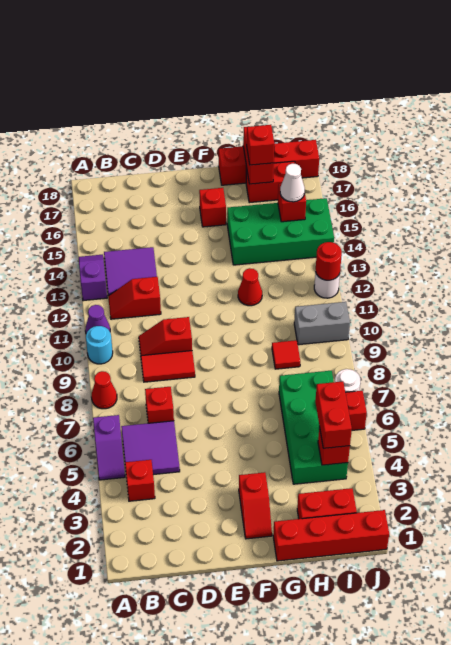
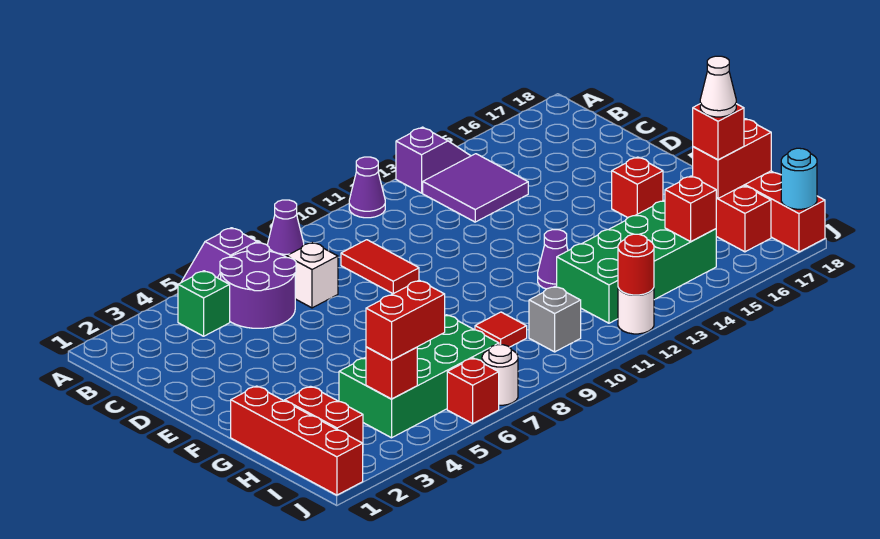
red cone A8 level 1 -> purple cone A8 level 1
cyan round brick A10 level 1 -> cyan round brick J18 level 2
red brick B4 level 1 -> green brick B4 level 1
purple tile B5:C6 level 1 -> purple round brick B5:C6 level 1
red slope B12:C12 level 1 top C -> none
red brick C7 level 1 -> white brick C7 level 1
red slope C10:D10 level 1 top D -> none
red slope F2:F3 level 1 top 3 -> none
red cone G12 level 1 -> purple cone G12 level 1
green brick G14:J15 level 1 -> green brick H12:I15 level 1
grey brick I10:J10 level 1 -> grey brick I10 level 1
white cone I15 level 3 -> white cone H17 level 4

